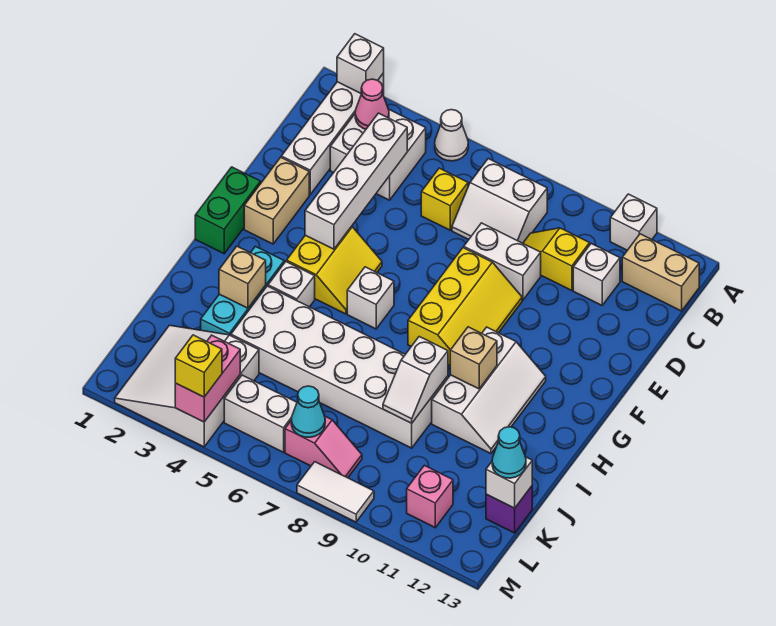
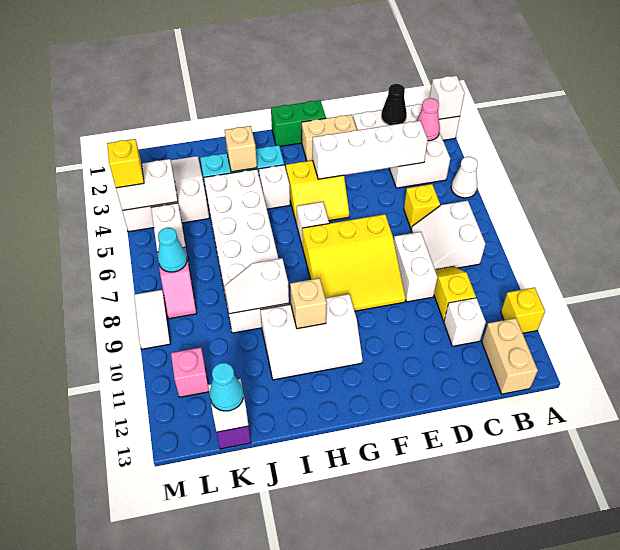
white brick A11 level 1 -> yellow brick A11 level 1
none -> black cone C2 level 2
yellow slope E8:G9 level 1 top 8 -> yellow slope E7:G9 level 1 top 7
pink brick L4:M4 level 2 -> white brick L4:M4 level 2

